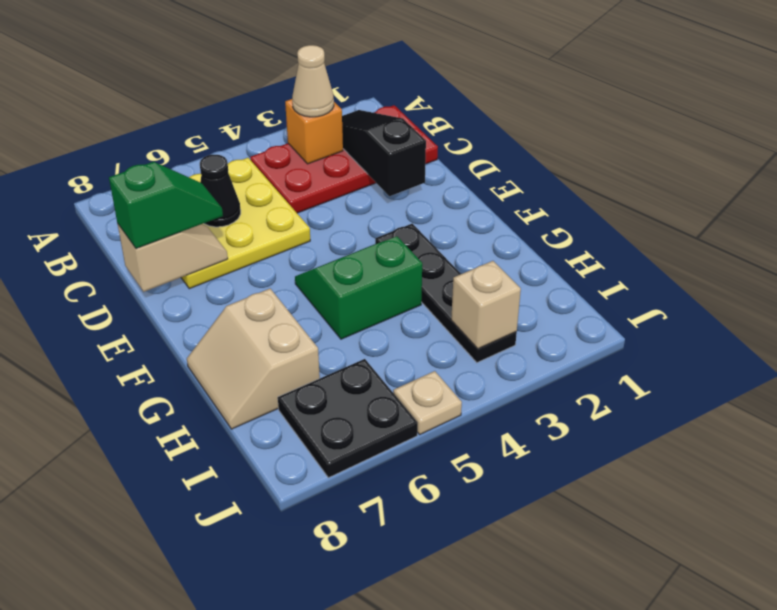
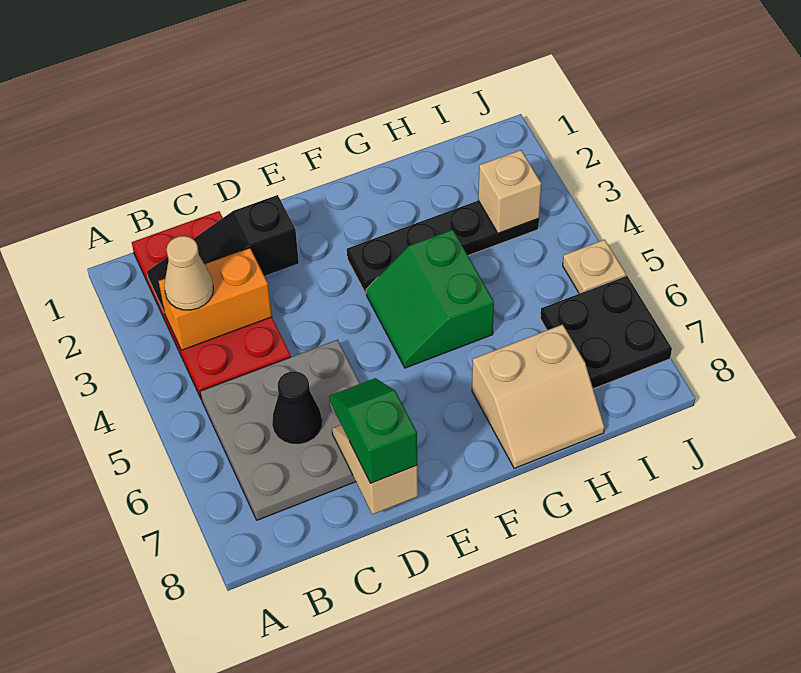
orange brick B3 level 2 -> orange brick B3:C3 level 2
yellow plate B5:D7 level 1 -> grey plate B5:D7 level 1

